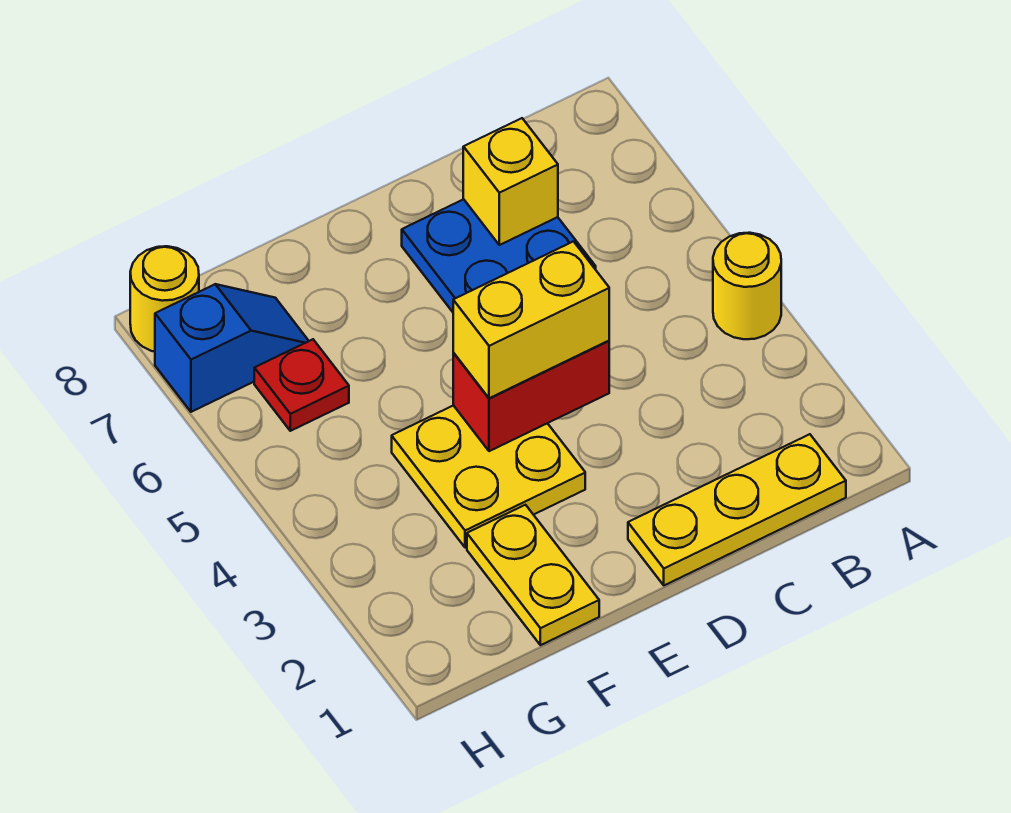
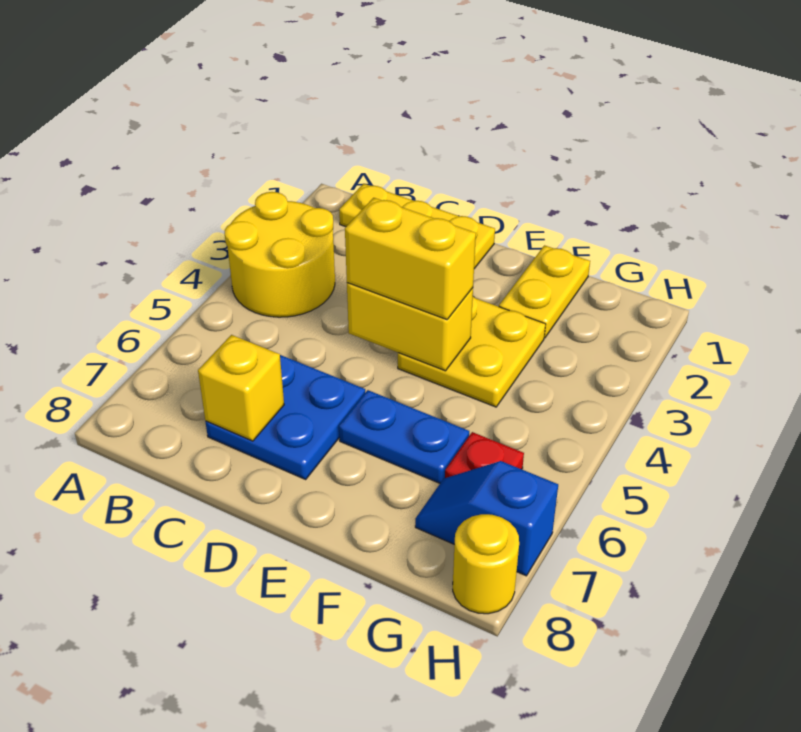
yellow round brick A4 level 1 -> yellow round brick A3:B4 level 1
red brick D4:E4 level 2 -> yellow brick D4:E4 level 2
none -> blue plate E6:F6 level 1

